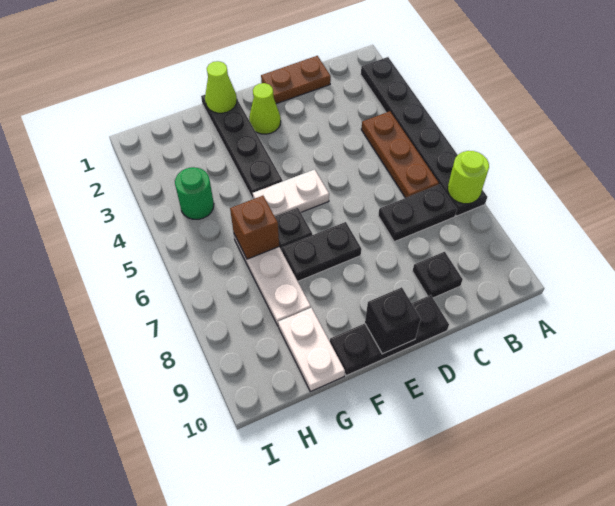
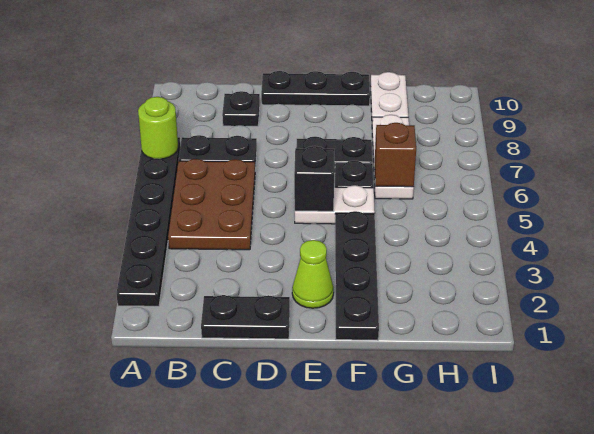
brown plate B4:B6 level 1 -> brown plate B4:C6 level 1
brown plate C1:D1 level 1 -> black plate C1:D1 level 1
black brick E10 level 2 -> black brick E5 level 2
lime cone F1 level 2 -> none
green round brick H4 level 1 -> none

